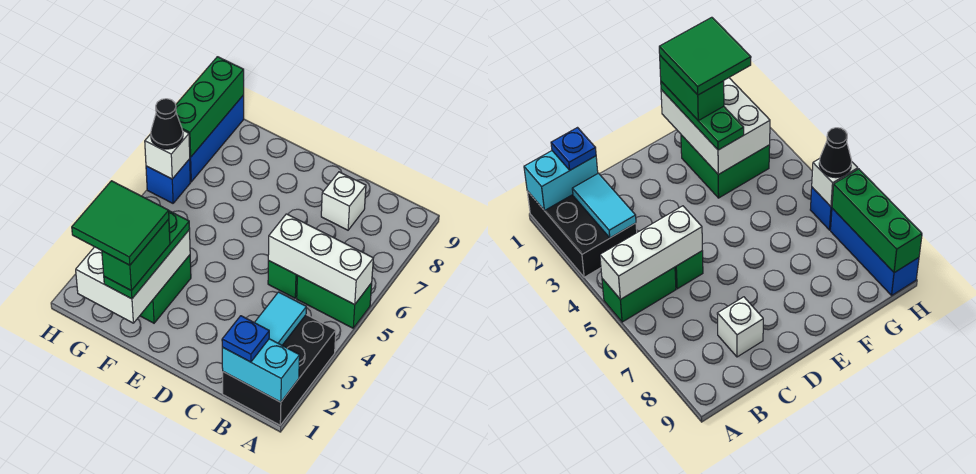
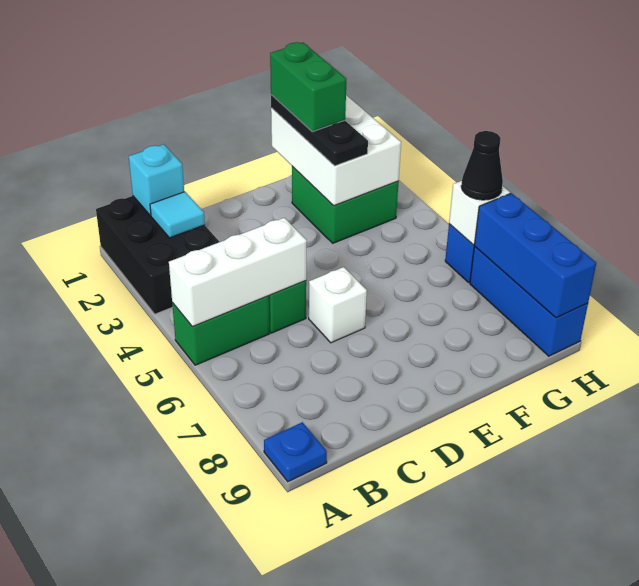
cyan brick A1:B1 level 2 -> cyan brick B1 level 2
blue plate B1 level 3 -> blue plate A9 level 1
cyan tile B2:B3 level 2 -> cyan tile B2 level 2
white brick C8 level 1 -> white brick D6 level 1
green plate F1:F3 level 3 -> black plate F1:F3 level 3
green tile F1:G2 level 5 -> none
green brick H7:H9 level 2 -> blue brick H7:H9 level 2

